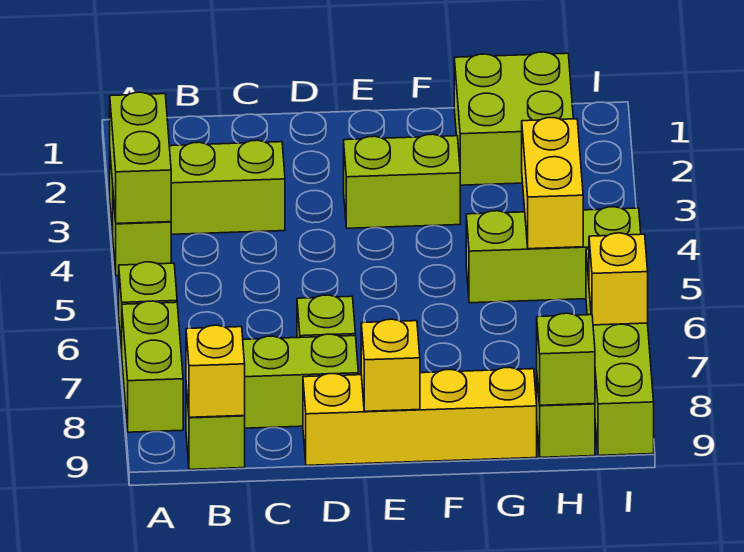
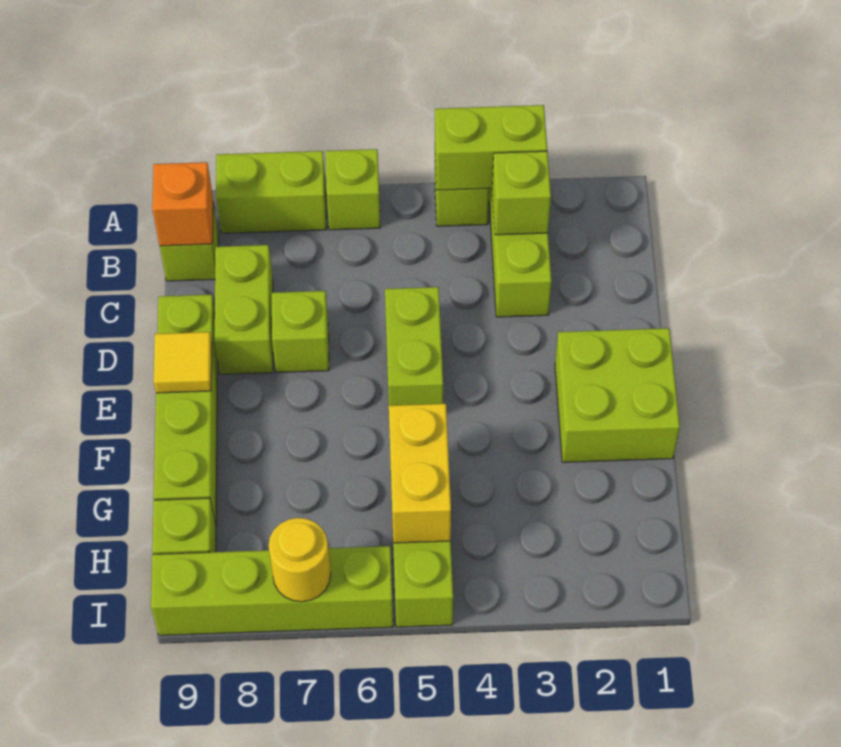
yellow brick B9 level 2 -> orange brick B9 level 2
yellow brick D9:G9 level 1 -> lime brick D9:G9 level 1
lime brick E3:F3 level 1 -> lime brick D5:E5 level 1
yellow brick E9 level 2 -> yellow tile E9 level 2
lime brick G1:H2 level 1 -> lime brick E1:F2 level 1
yellow brick H4:H5 level 2 -> yellow brick G5:H5 level 2
lime brick H9 level 2 -> lime brick B3 level 2
yellow brick I7 level 2 -> yellow round brick I7 level 2

